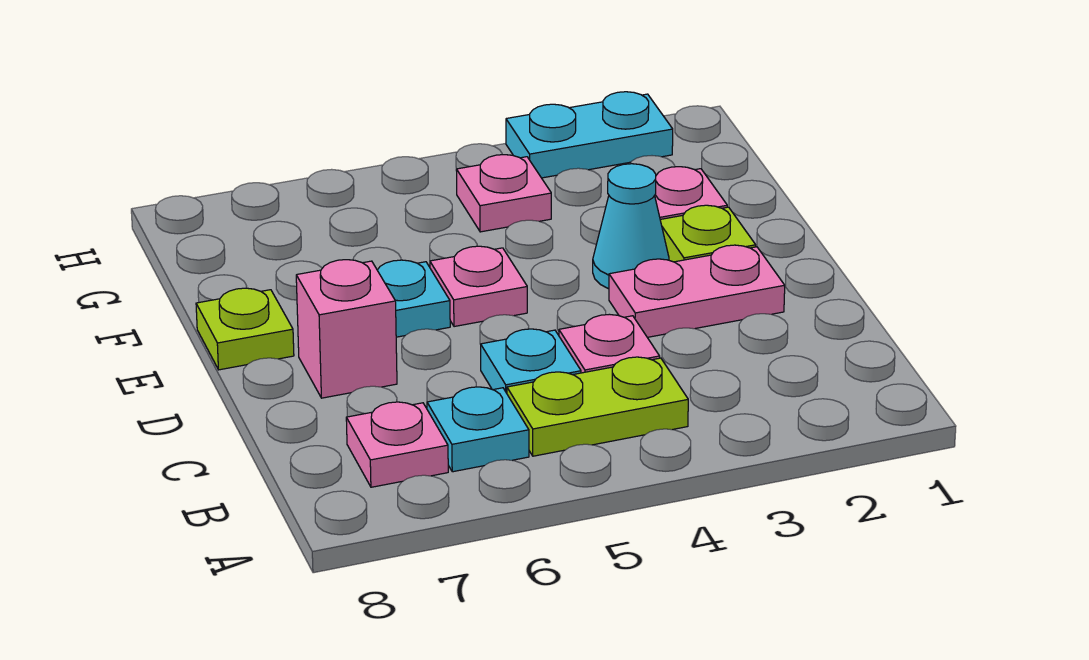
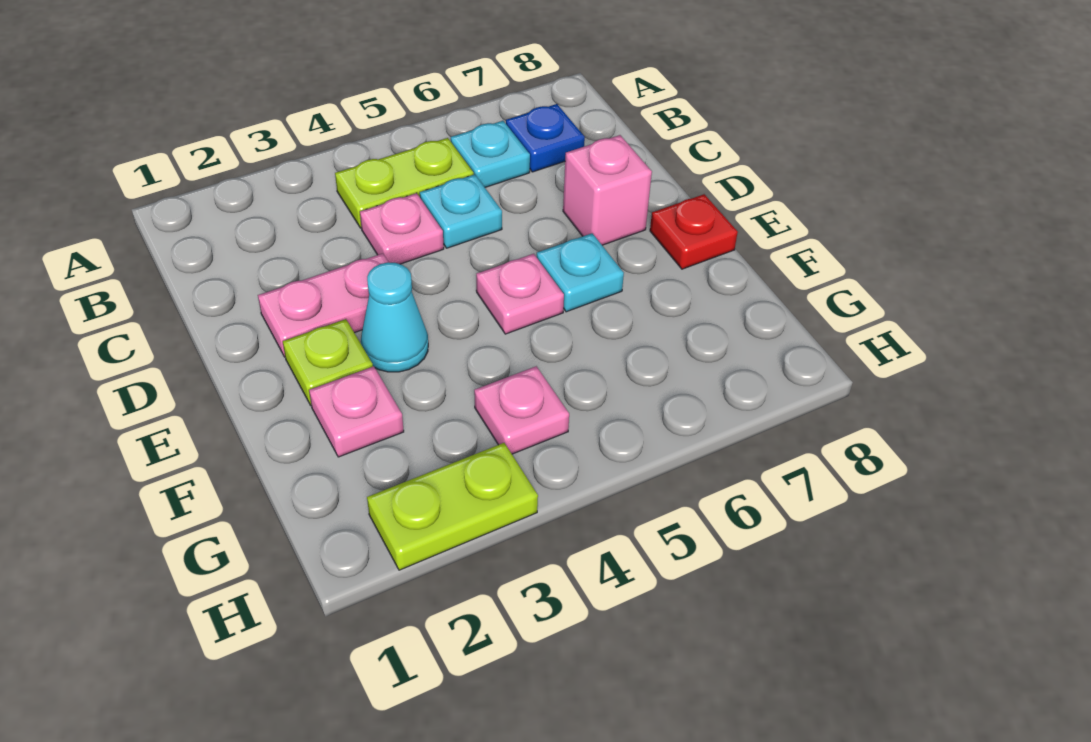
pink plate B7 level 1 -> blue plate B7 level 1
lime plate E8 level 1 -> red plate E8 level 1
cyan plate H2:H3 level 1 -> lime plate H2:H3 level 1

